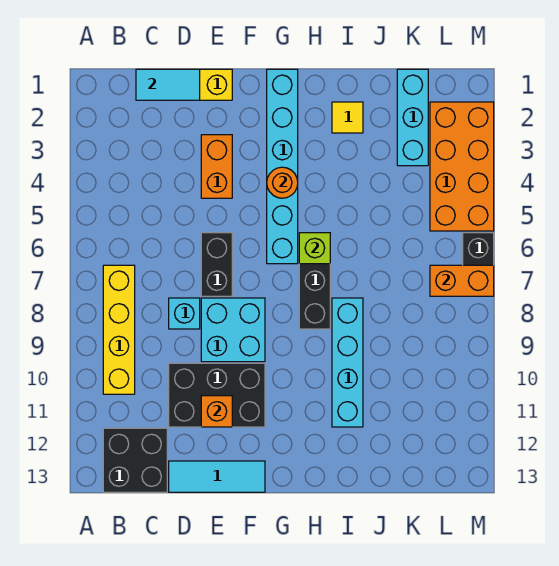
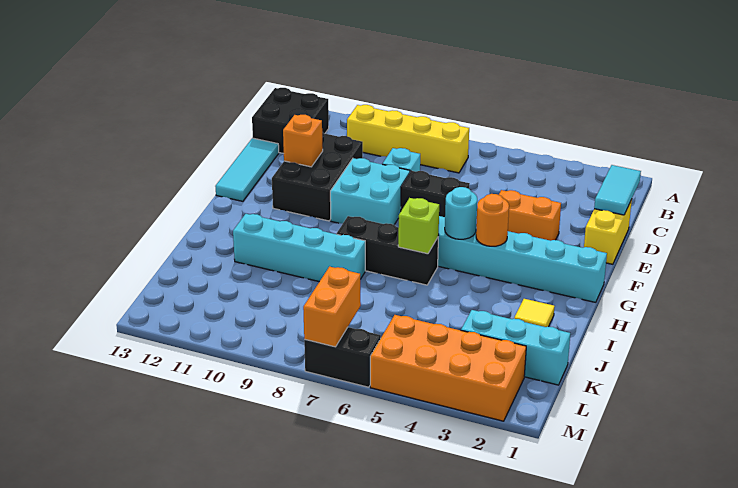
none -> cyan round brick G5 level 2

